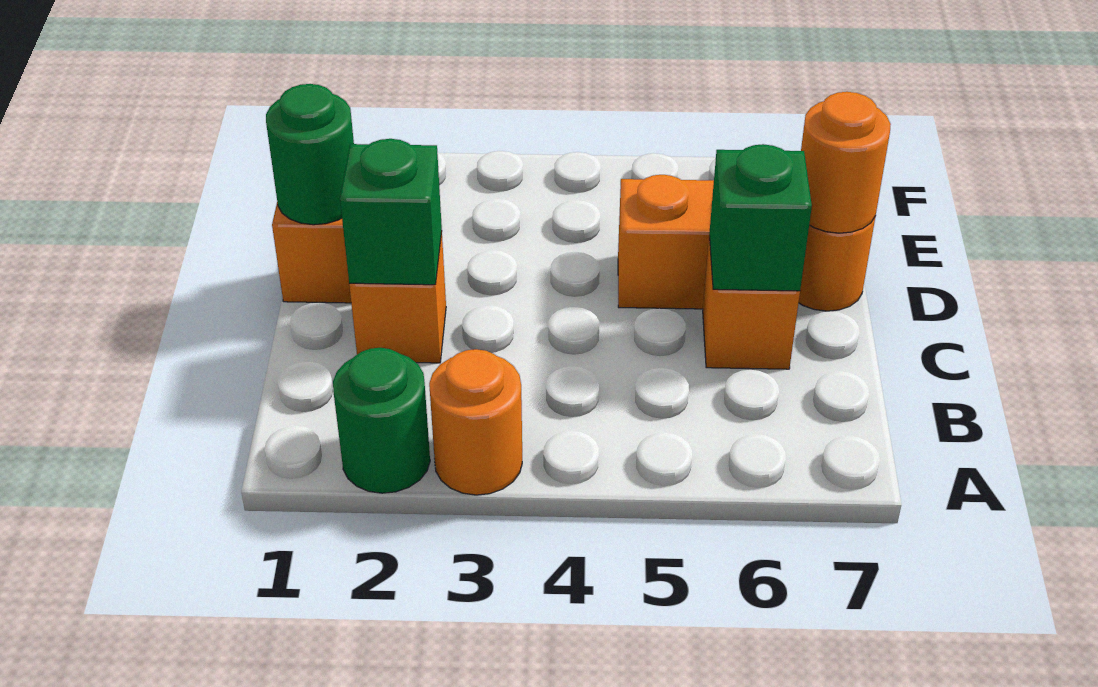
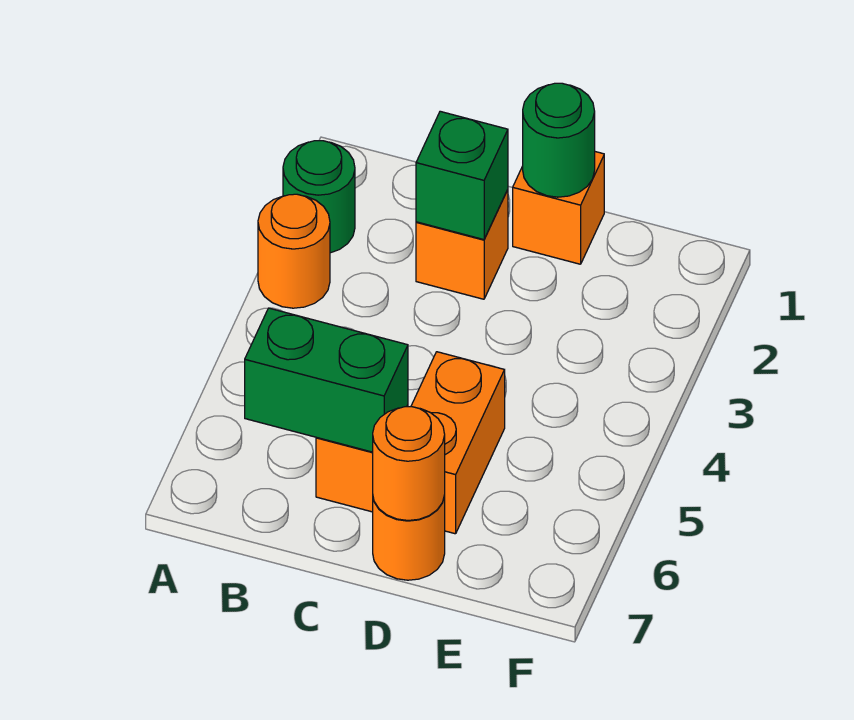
green brick C6 level 2 -> green brick B6:C6 level 2

